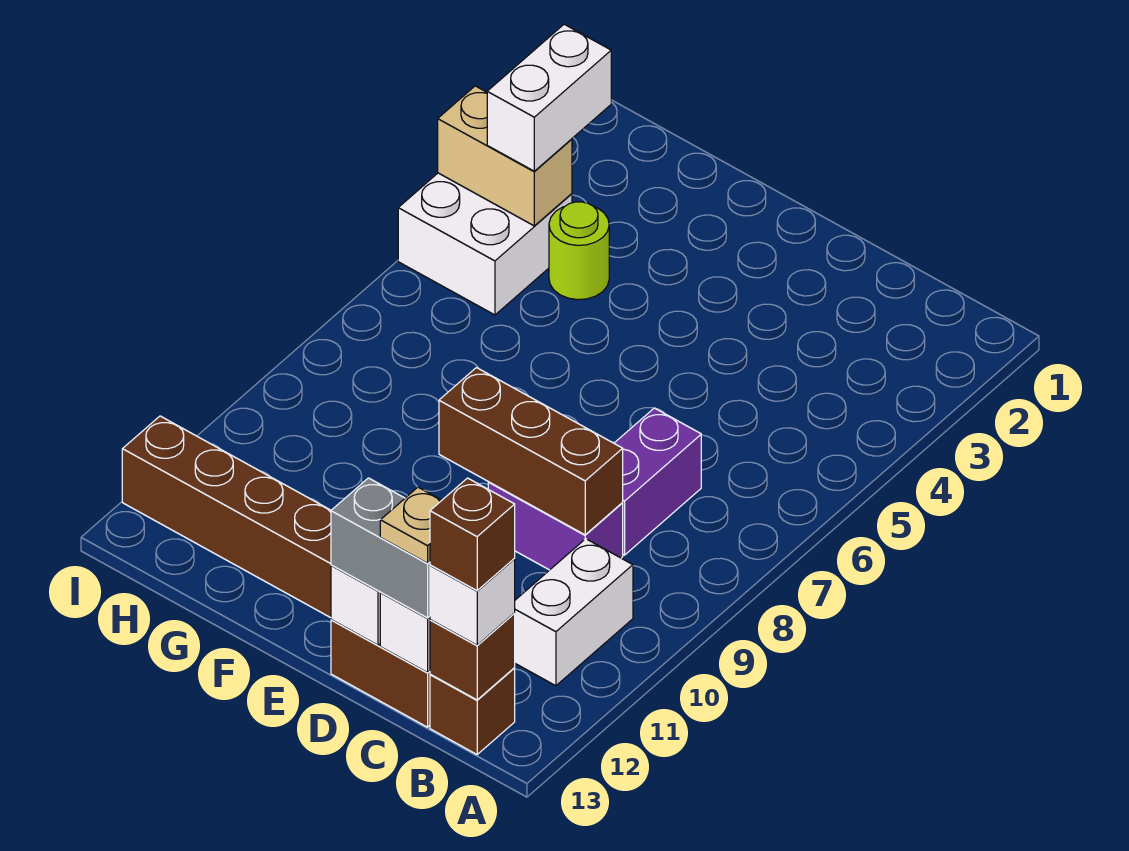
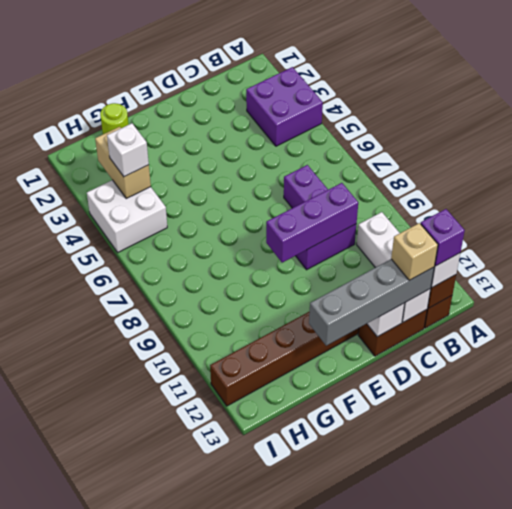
none -> purple brick A3:B4 level 1
brown brick B13 level 4 -> purple brick B13 level 4
brown brick C9:E9 level 2 -> purple brick C9:E9 level 2
grey brick C13:D13 level 3 -> grey brick C13:F13 level 3
tan plate C13 level 4 -> tan brick C13 level 4
lime round brick G4 level 1 -> lime round brick G1 level 1
white brick H3:H4 level 3 -> white brick H4 level 3
tan brick H4:I4 level 2 -> tan brick H3:H4 level 2

